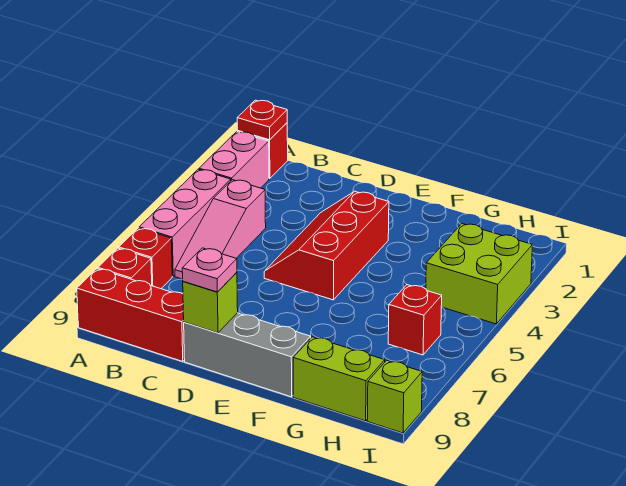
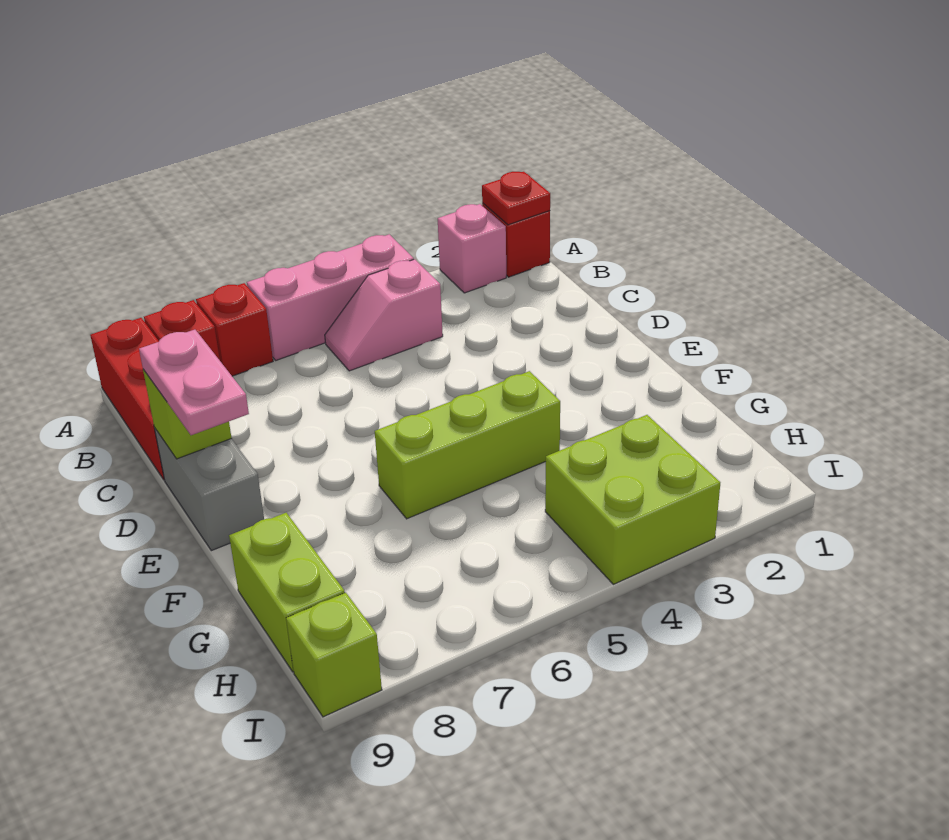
pink brick A2:A3 level 1 -> pink brick A2 level 1
pink slope B4:B6 level 1 top 4 -> pink slope B4:B5 level 1 top 4
red slope D3:E5 level 1 top E -> none
grey brick D9:F9 level 1 -> grey brick D9:E9 level 1
pink plate D9 level 3 -> pink plate D9:E9 level 3
none -> lime brick F4:F6 level 1
red brick H6 level 1 -> none

